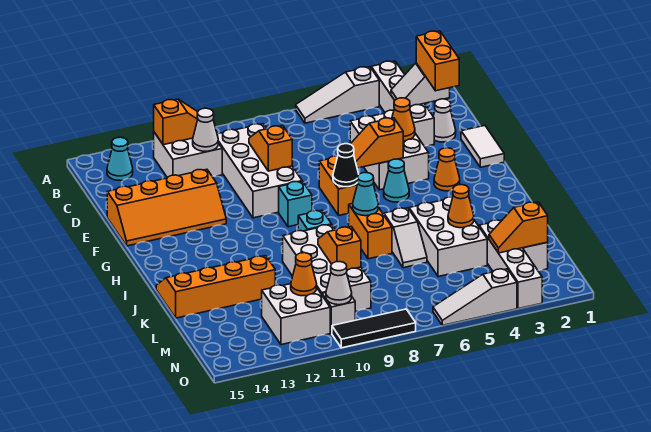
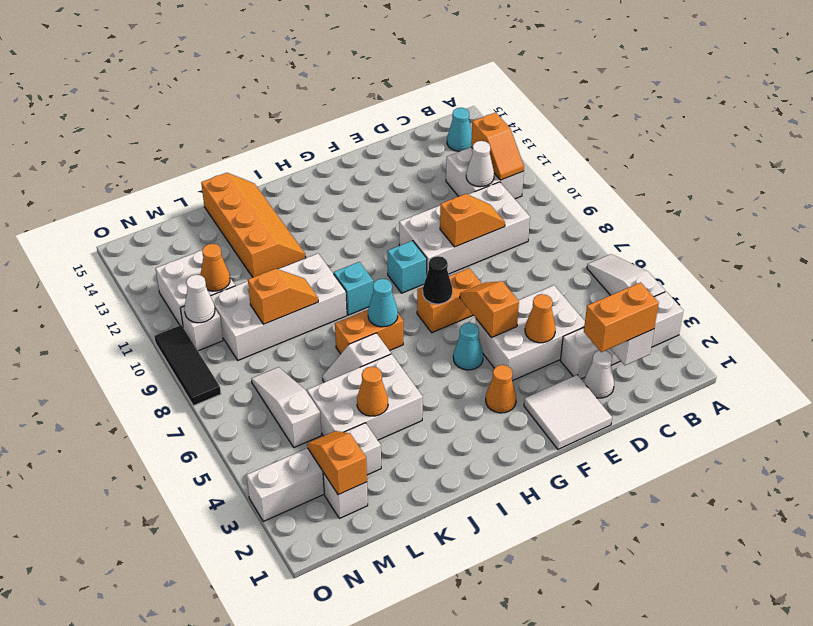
white tile E1:F1 level 1 -> white tile E1:F2 level 1
orange slope E12:F15 level 1 top E -> none
white slope O4:O6 level 1 top 4 -> white slope M5:M7 level 1 top 5

